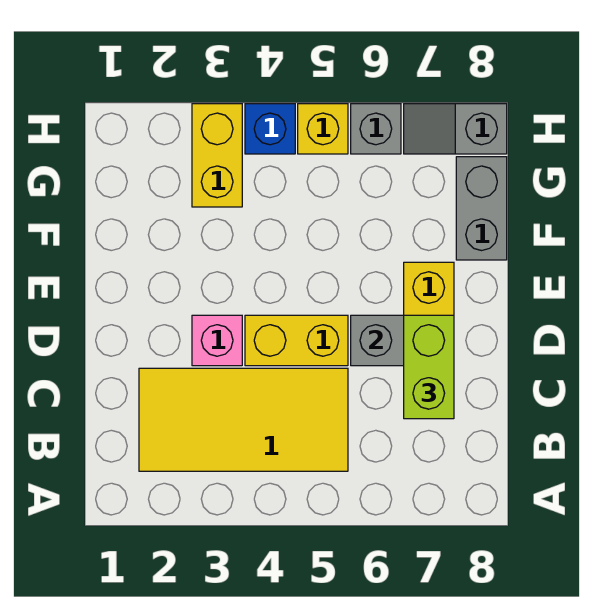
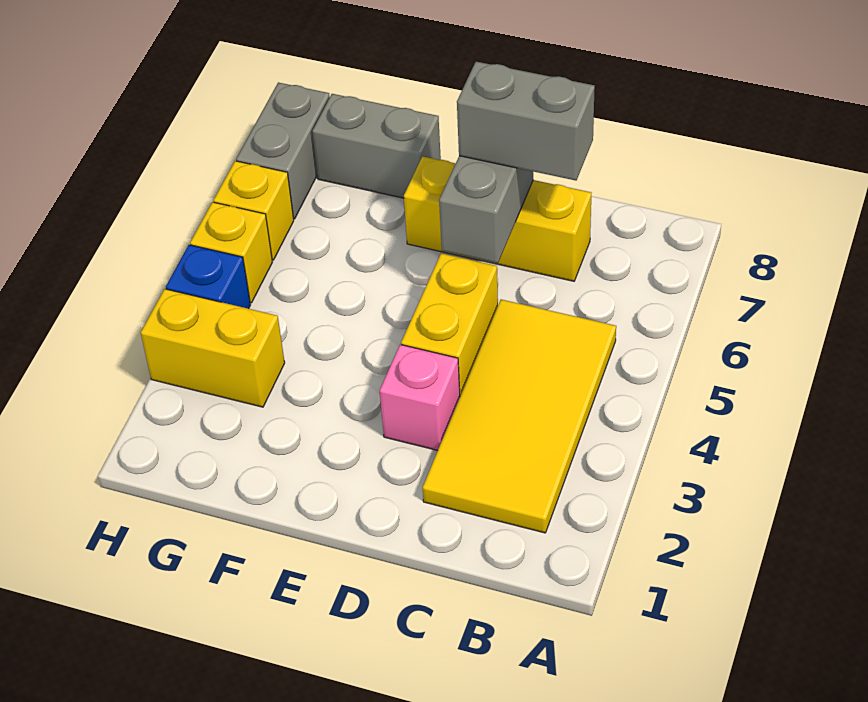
lime brick C7:D7 level 3 -> grey brick C7:D7 level 3
grey brick H6 level 1 -> yellow brick H6 level 1
grey slope H7:H8 level 1 top 8 -> grey brick H7:H8 level 1

